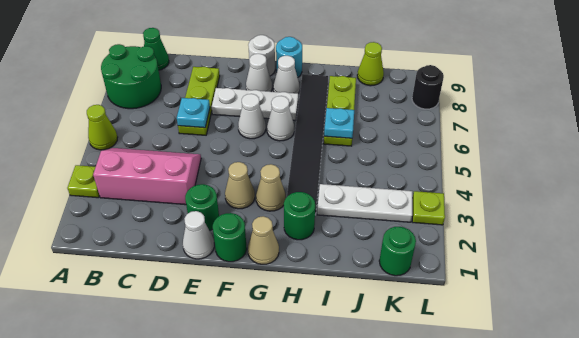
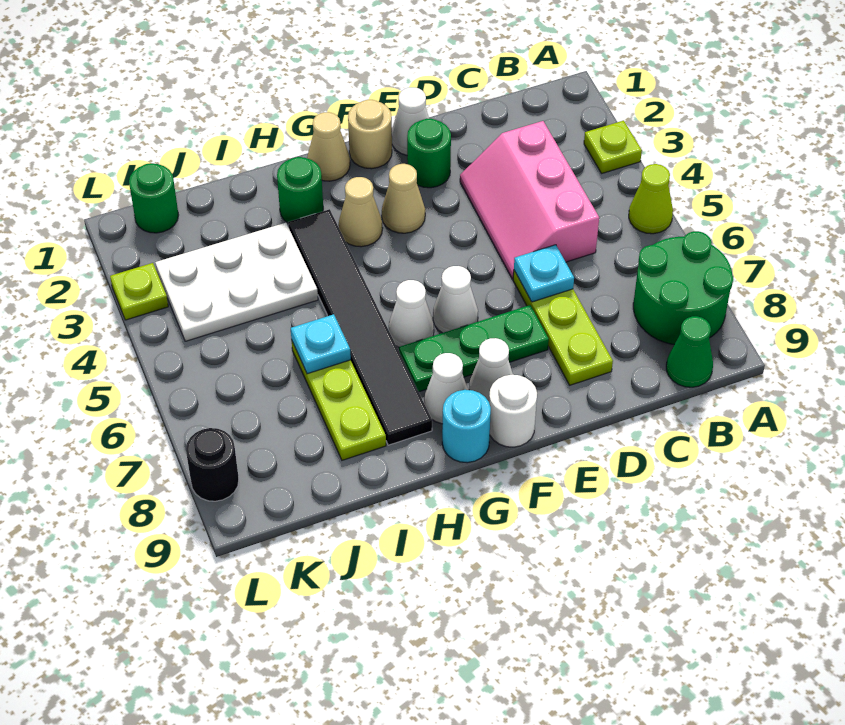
pink slope B3:D4 level 1 top 3 -> pink slope C3:D5 level 1 top C
white plate E7:G7 level 1 -> green plate E7:G7 level 1
green round brick F1 level 1 -> tan round brick F1 level 1
white plate I3:K3 level 1 -> white plate I3:K4 level 1
lime cone J9 level 1 -> none

